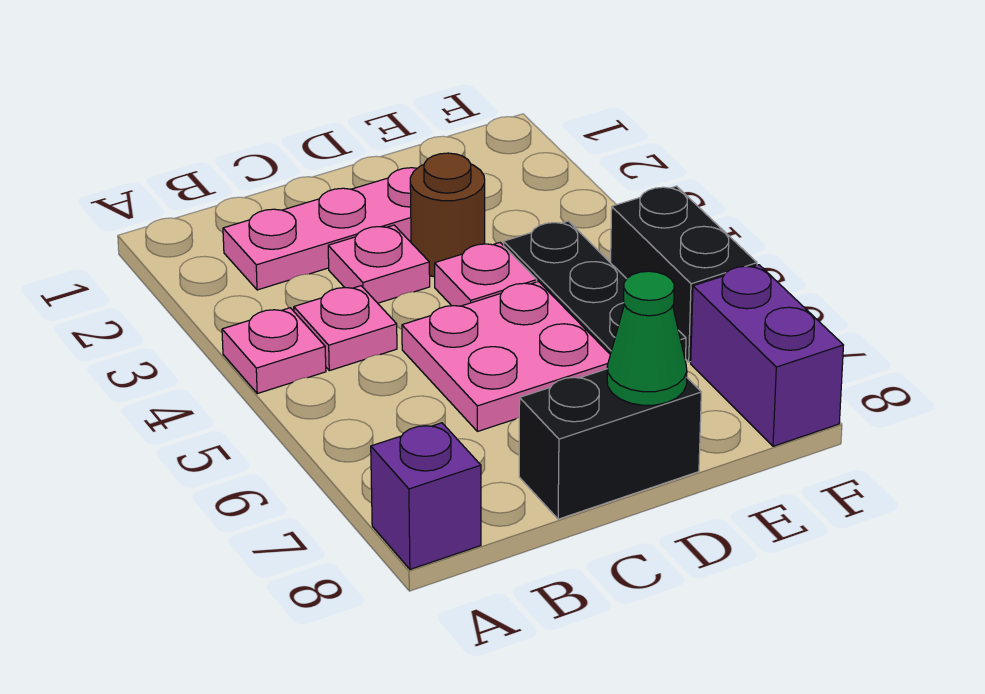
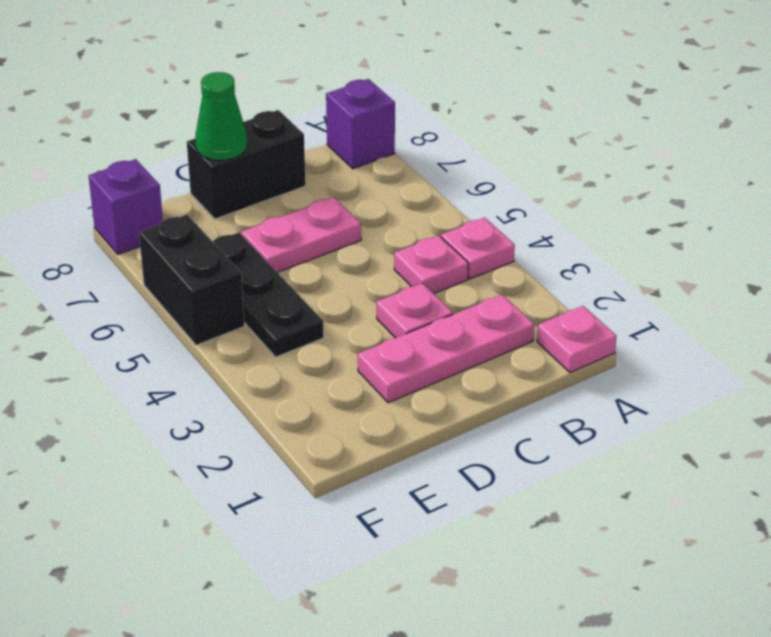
pink plate C5:D6 level 1 -> pink plate C6:D6 level 1
brown round brick D3 level 1 -> none
pink plate D4 level 1 -> pink plate A1 level 1
purple brick F7:F8 level 1 -> purple brick F8 level 1

